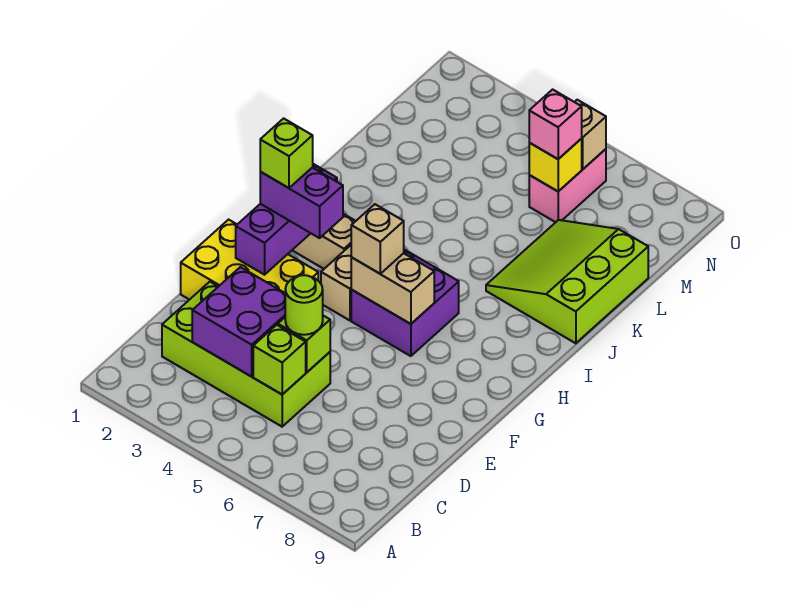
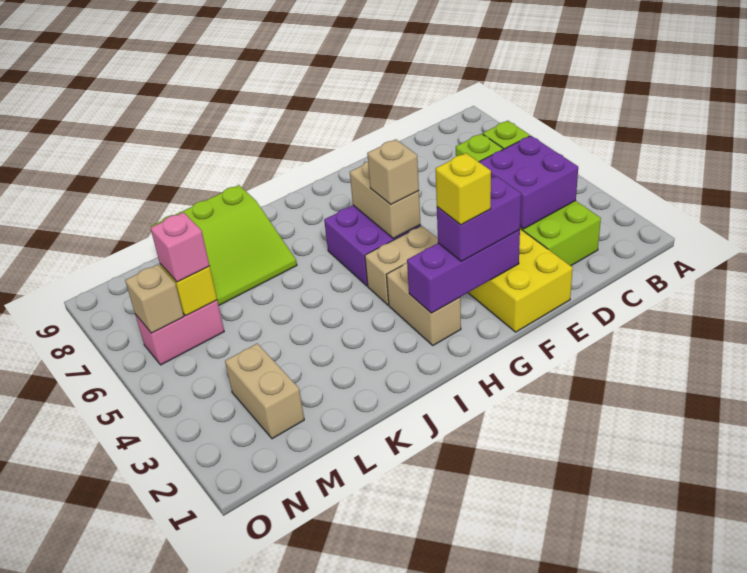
lime round brick D5 level 3 -> none
purple brick G2:G3 level 3 -> purple brick F2:G2 level 3
lime brick G2 level 4 -> yellow brick G2 level 4
none -> tan brick M2:M3 level 1

